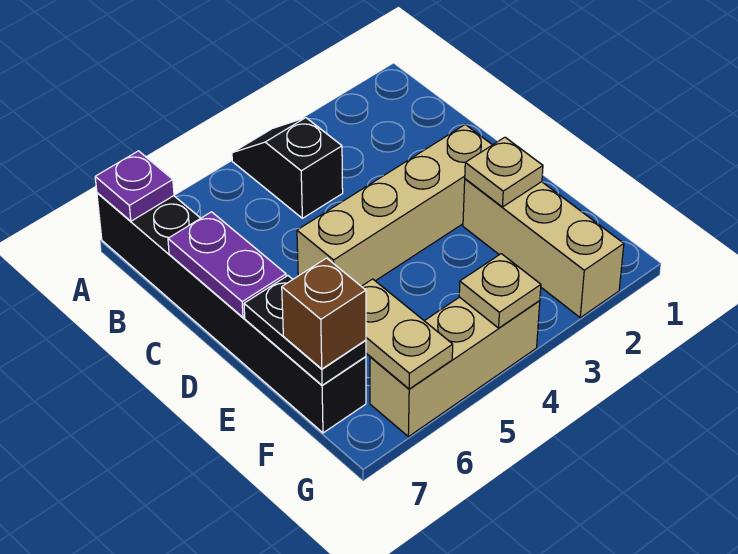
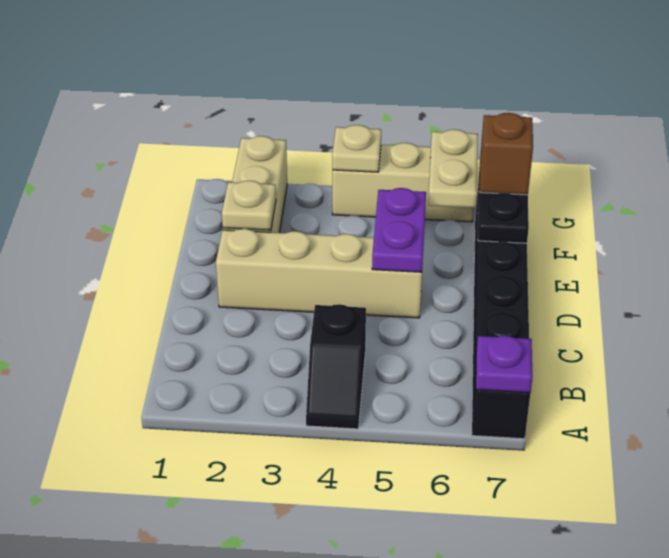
purple plate C7:D7 level 2 -> purple plate D5:E5 level 2

